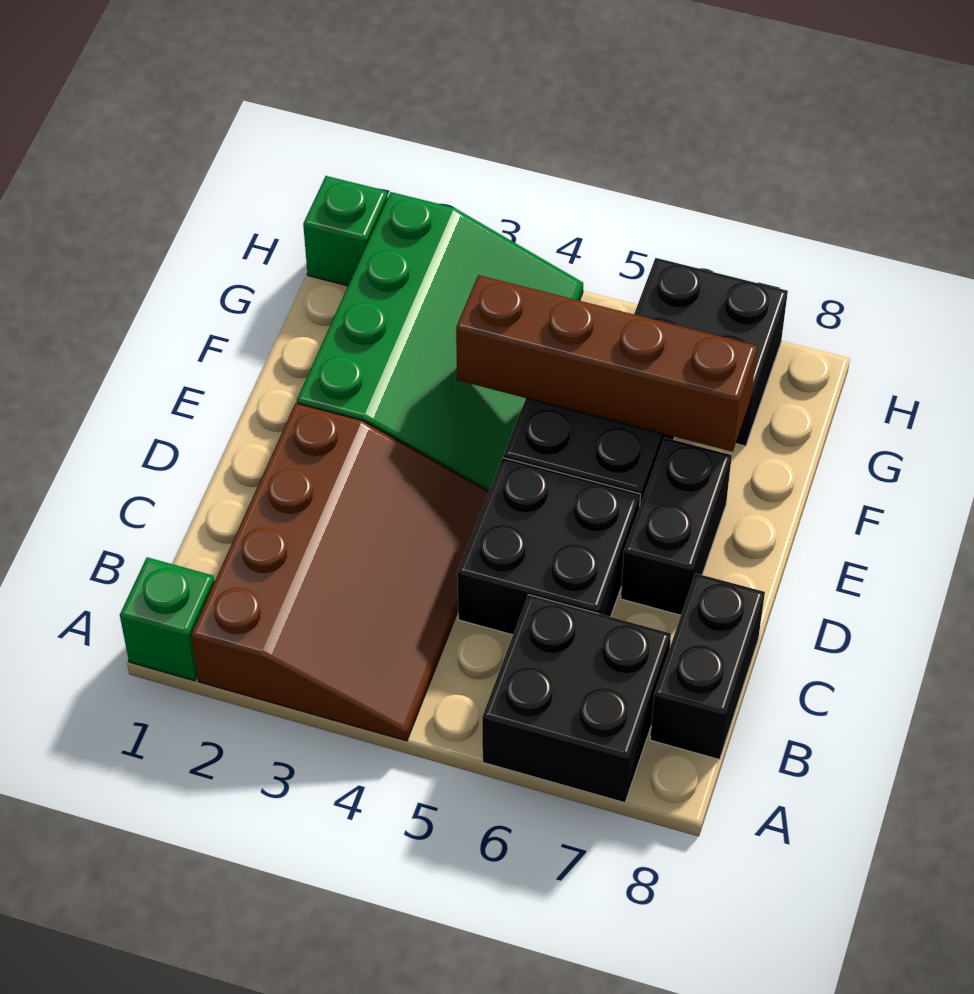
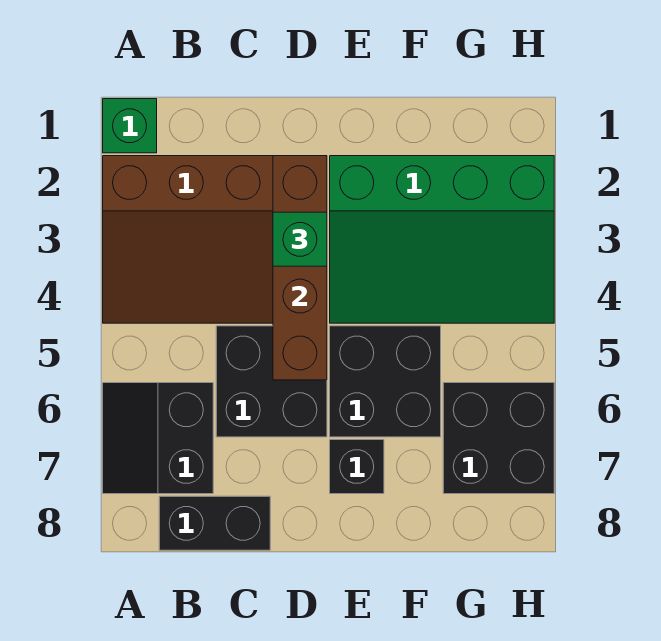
black brick A6:B7 level 1 -> black slope A6:B7 level 1 top B
black brick D7:E7 level 1 -> black brick E7 level 1
brown brick F4:F7 level 2 -> brown brick D2:D5 level 2
green brick H1 level 1 -> green brick D3 level 3

